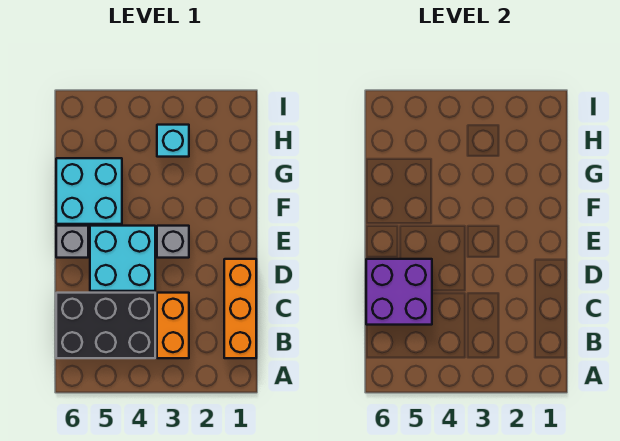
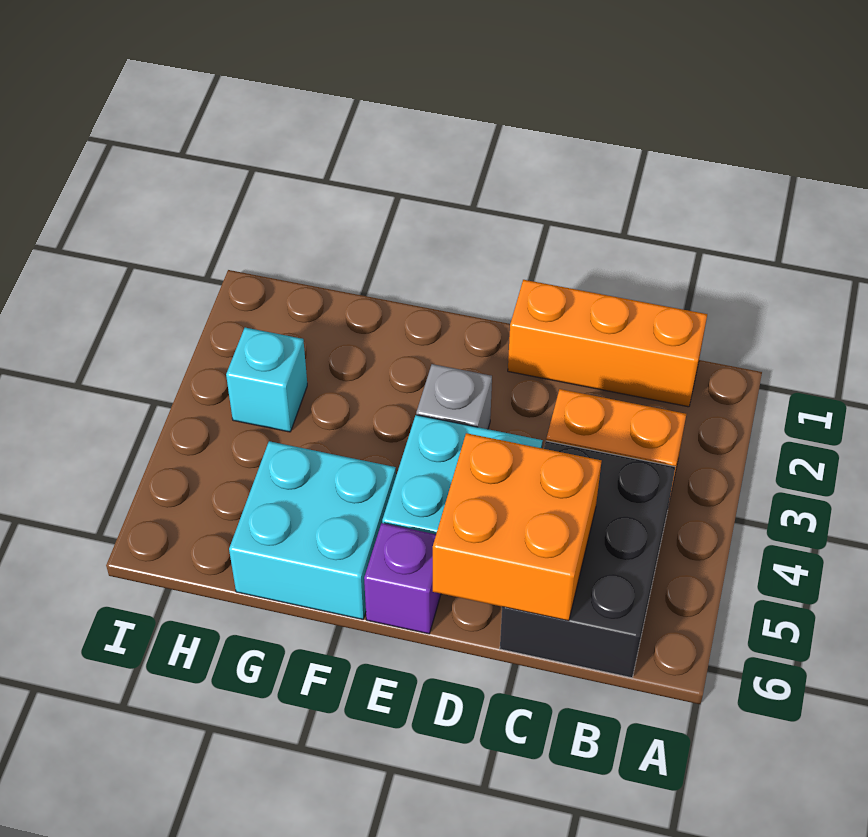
purple brick C5:D6 level 2 -> orange brick C5:D6 level 2
grey brick E6 level 1 -> purple brick E6 level 1

